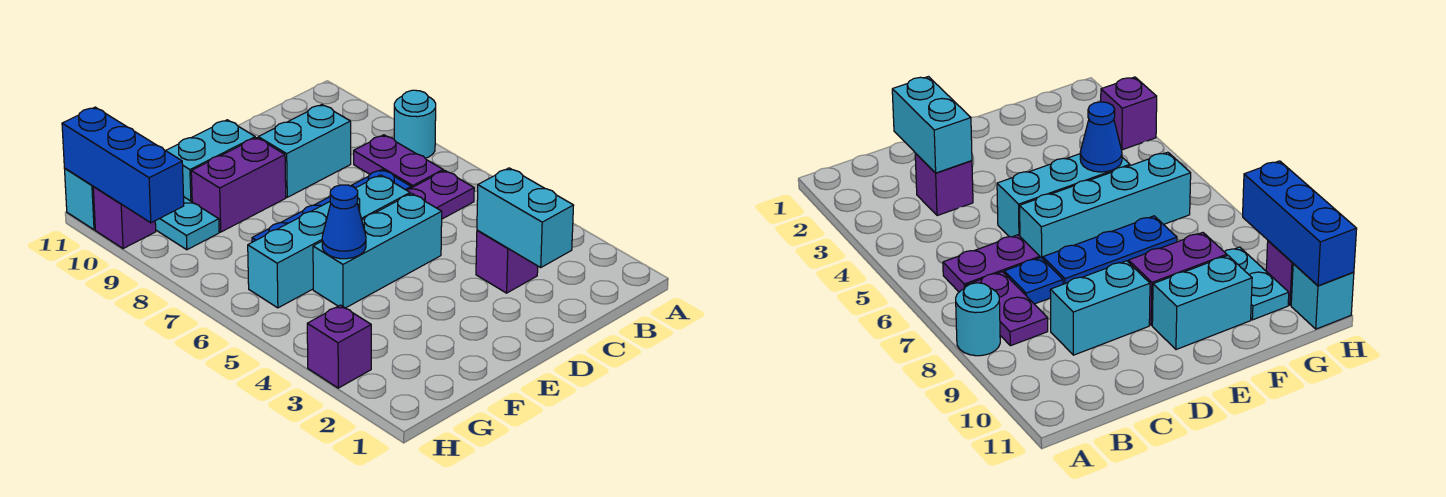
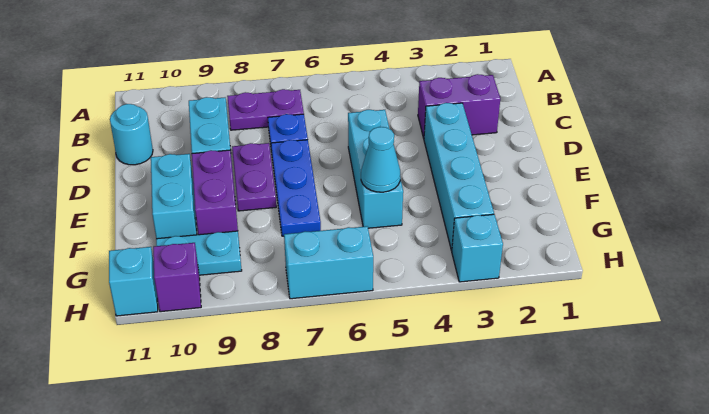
cyan round brick A8 level 1 -> cyan round brick C11 level 1
purple plate B6:C6 level 1 -> purple plate D8:E8 level 1
cyan brick C2:C3 level 2 -> cyan brick H6:H7 level 1
purple brick C3 level 1 -> purple brick C2:C3 level 1
cyan brick D6:G6 level 1 -> cyan brick D3:G3 level 1
blue cone F5 level 2 -> cyan cone F5 level 2
purple brick H3 level 1 -> cyan brick H3 level 1
blue brick H9:H11 level 2 -> none

